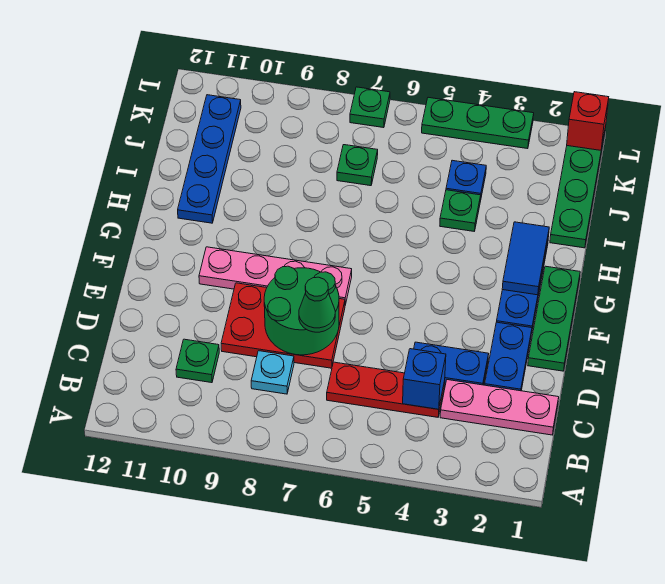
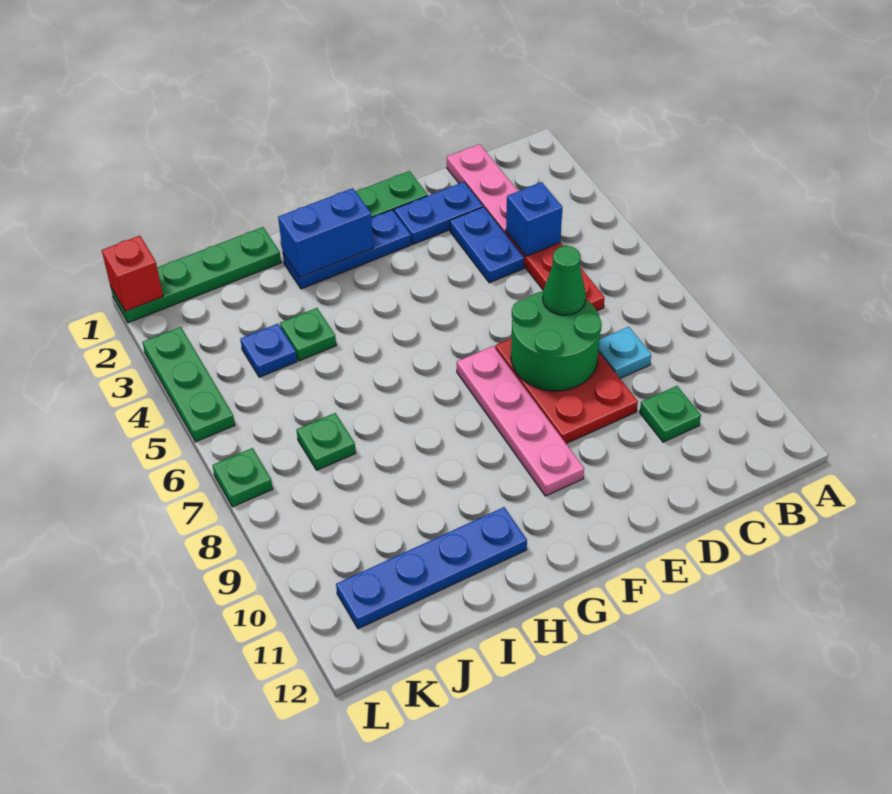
blue tile G2:H2 level 2 -> blue brick G2:H2 level 2

